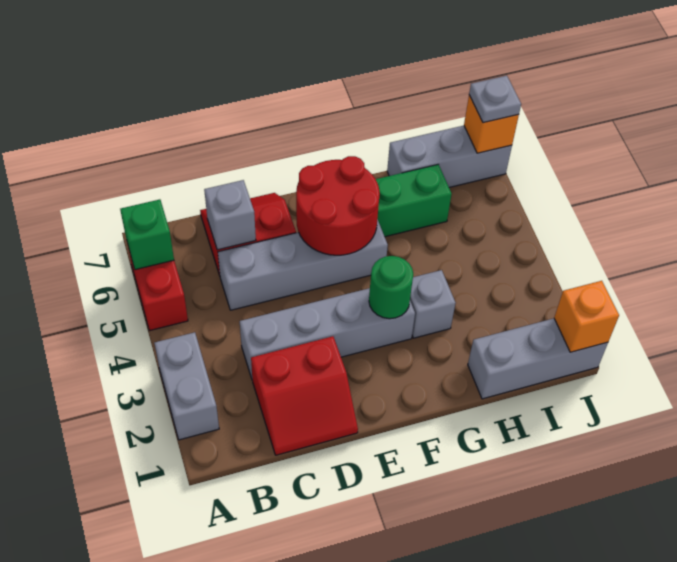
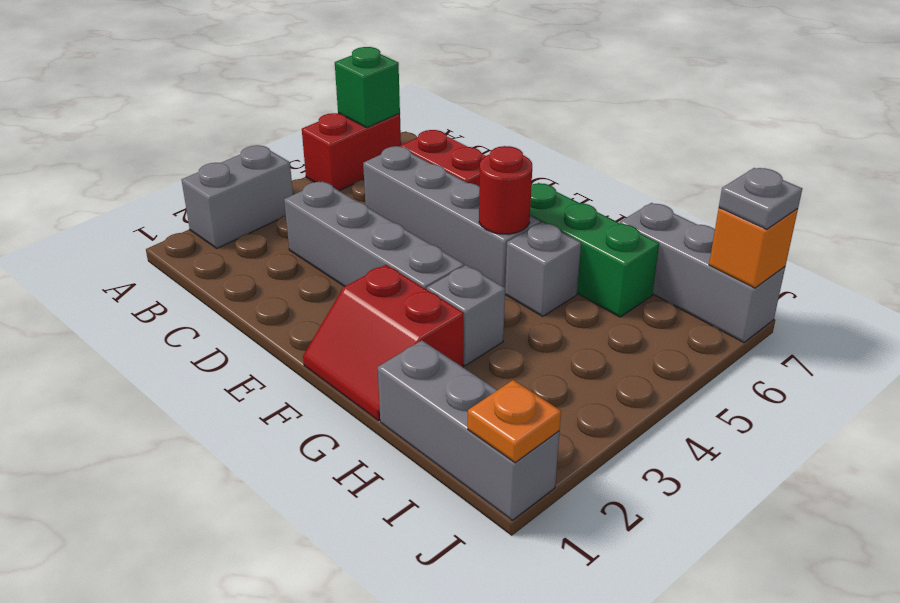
red slope C1:D2 level 1 top 2 -> red slope F1:G2 level 1 top 2
grey brick C6 level 2 -> grey brick G5 level 1
red round brick E5:F6 level 2 -> red round brick F5 level 2
green round brick F3 level 2 -> none
orange brick J1 level 2 -> orange plate J1 level 2

